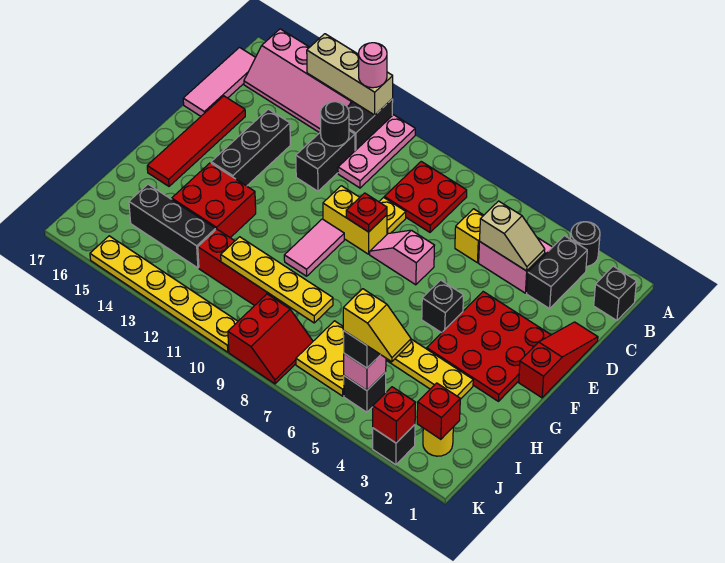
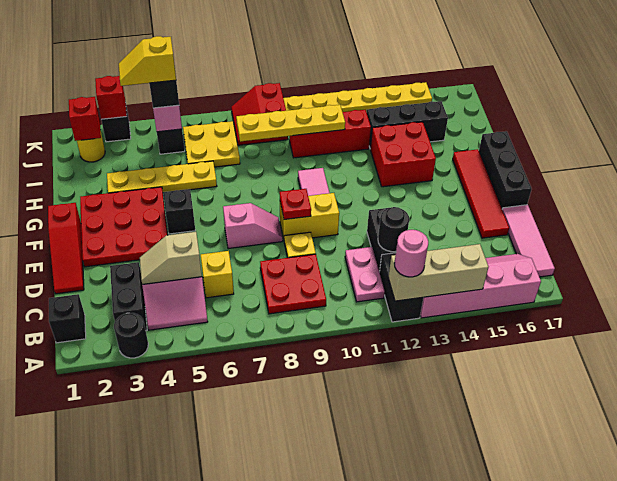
pink plate A11:C11 level 1 -> pink plate B11:C11 level 1
black brick D14:F14 level 1 -> black brick E17:G17 level 1

